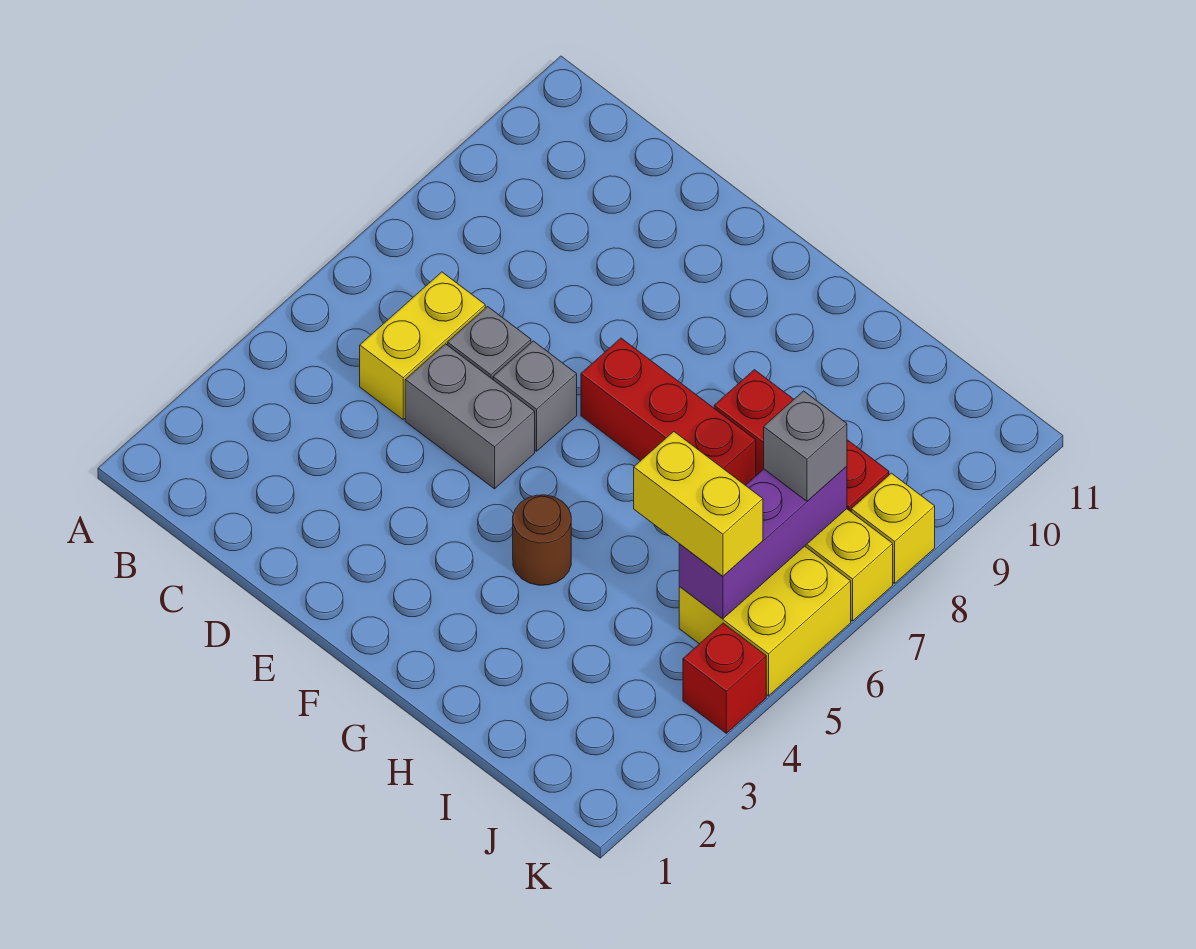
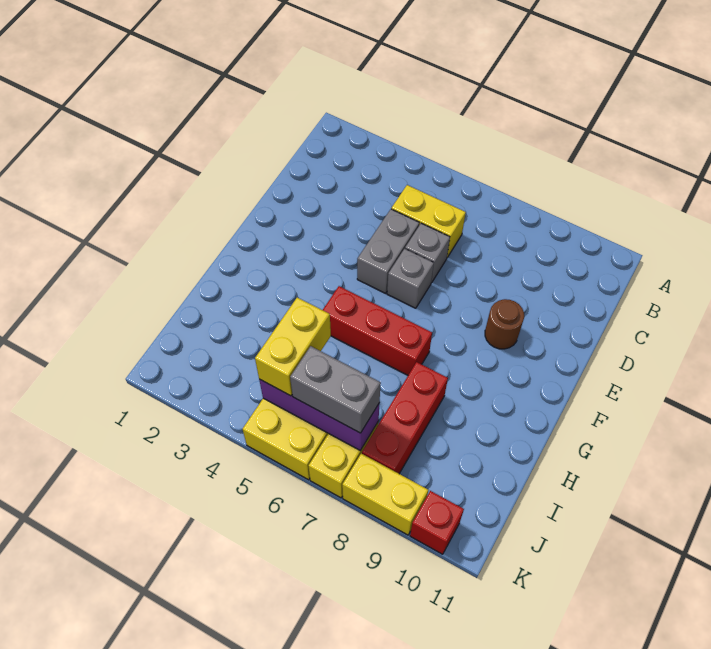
red brick F7:H7 level 1 -> red brick G5:G7 level 1
brown round brick G4 level 1 -> brown round brick E9 level 1
grey brick J7 level 3 -> grey brick J6:J7 level 3
red brick K4 level 1 -> red brick K10 level 1
yellow brick K8 level 1 -> yellow brick K8:K9 level 1

